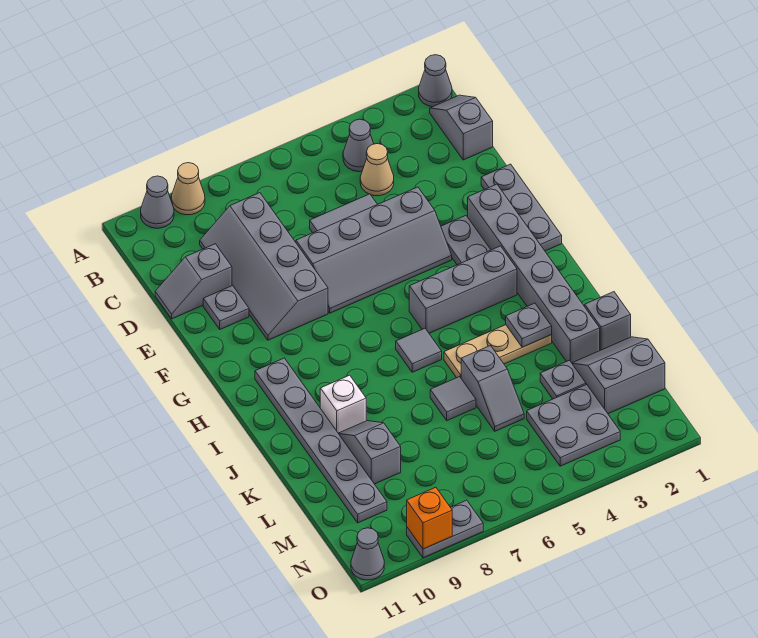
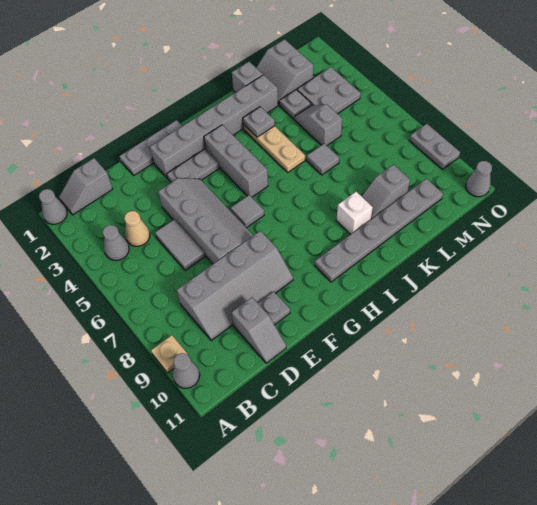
tan cone A9 level 1 -> tan plate A9 level 1
grey tile I6 level 1 -> grey tile G6 level 1
grey slope K5:L5 level 1 top K -> grey slope L4:L5 level 1 top 5
orange brick O9 level 2 -> none

